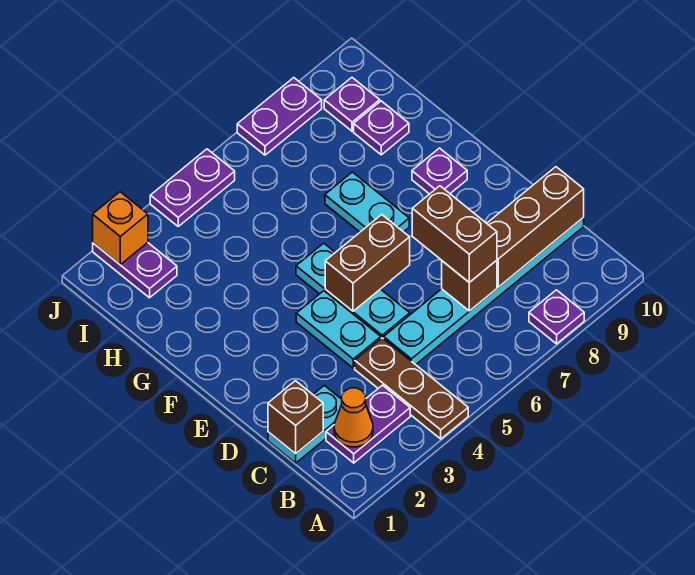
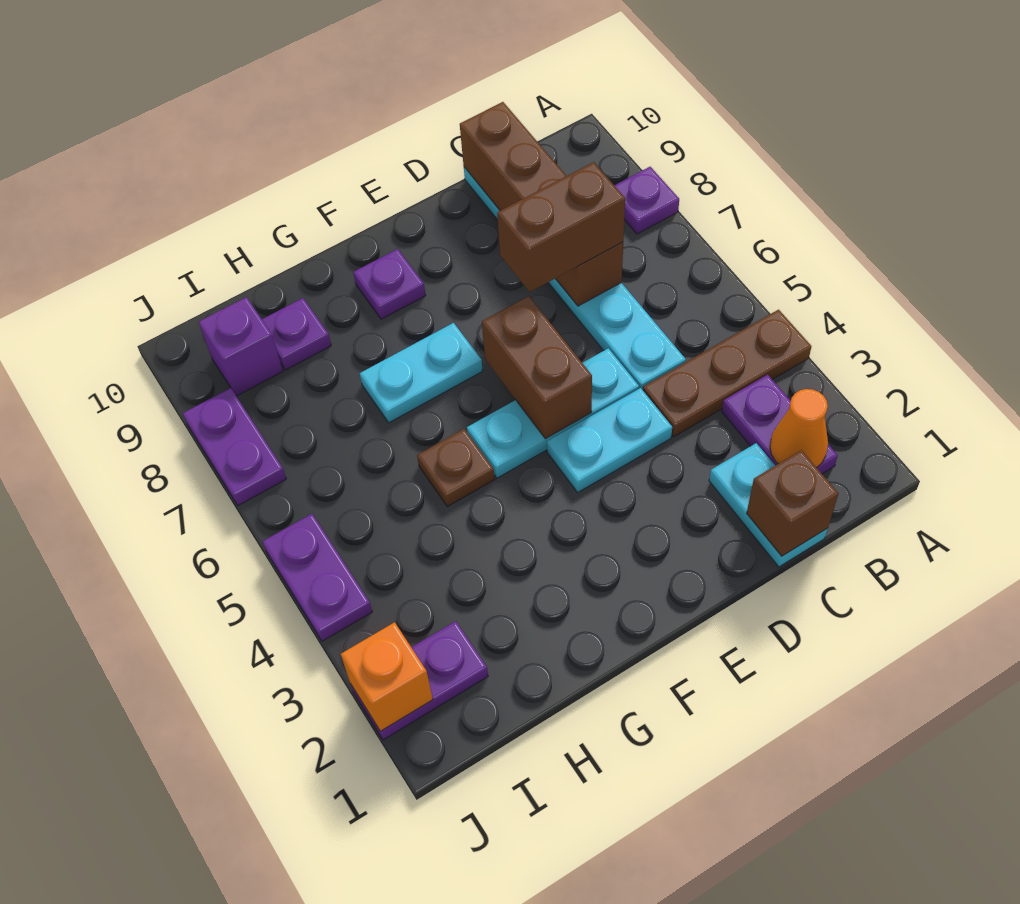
none -> brown plate G5 level 1
purple plate I9 level 1 -> purple brick I9 level 1

